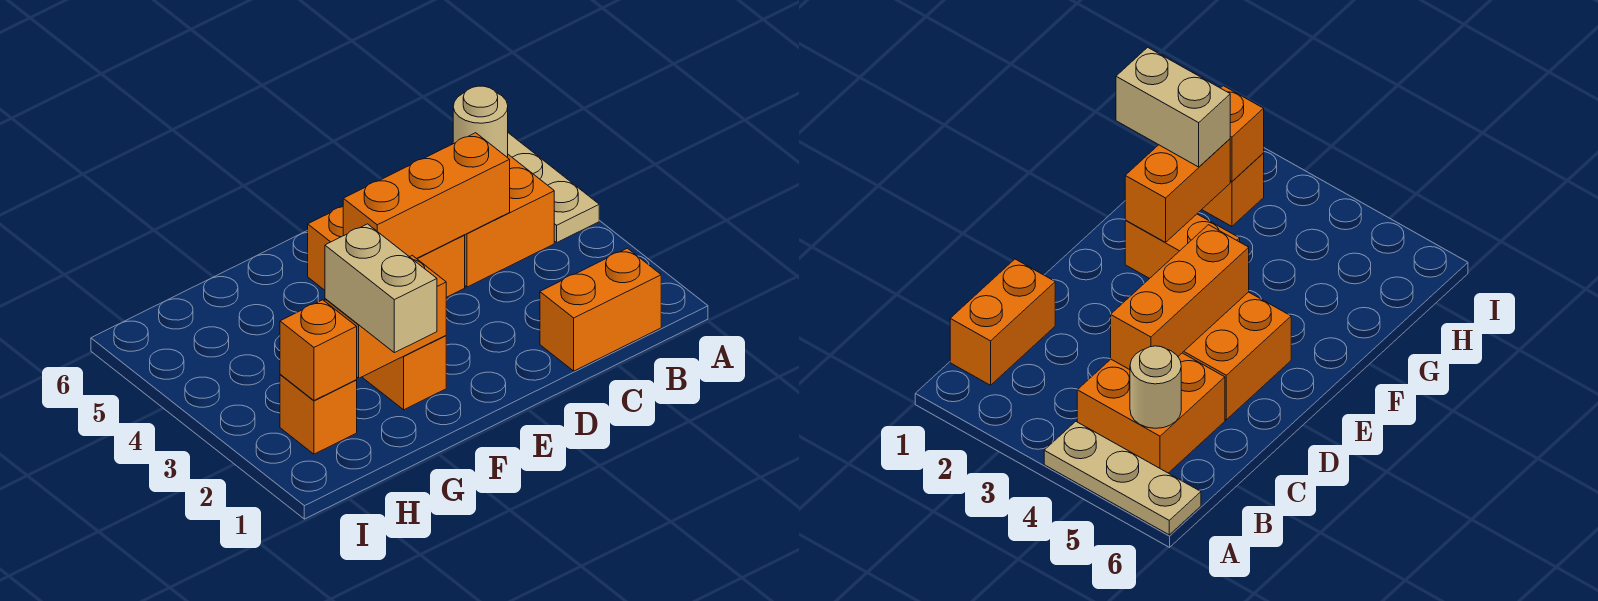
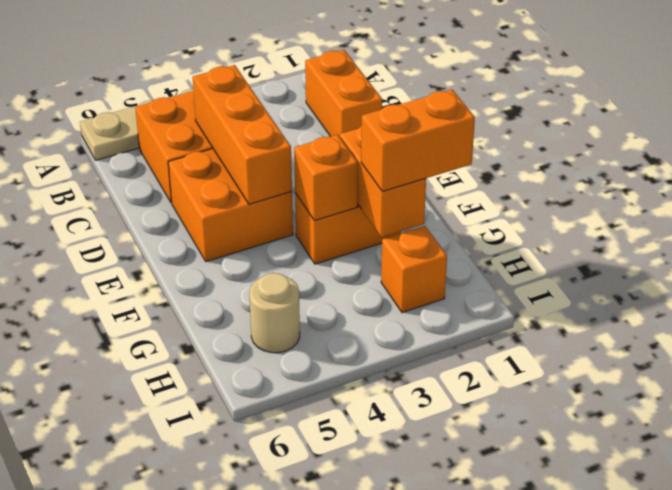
tan round brick B5 level 2 -> tan round brick H5 level 1
tan brick G1:G2 level 3 -> orange brick G1:G2 level 3
orange brick H2 level 2 -> orange brick F3 level 2

